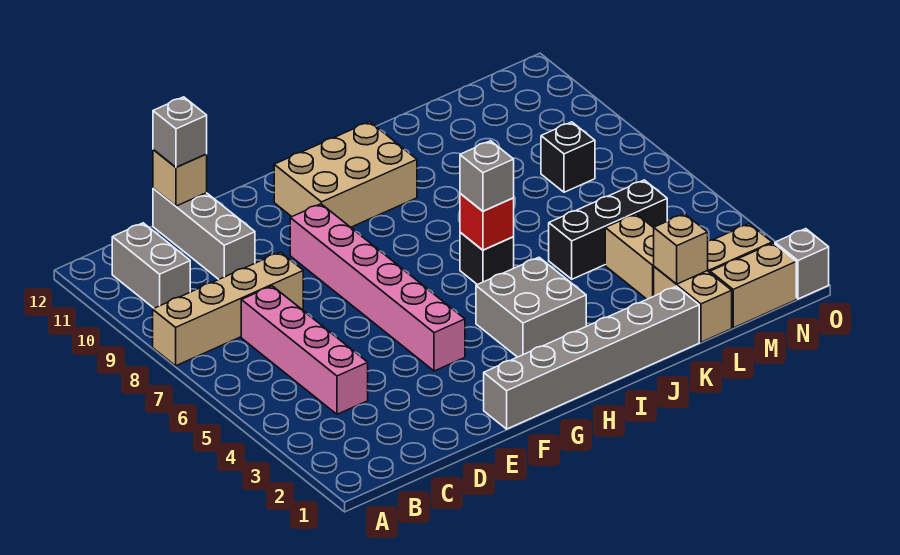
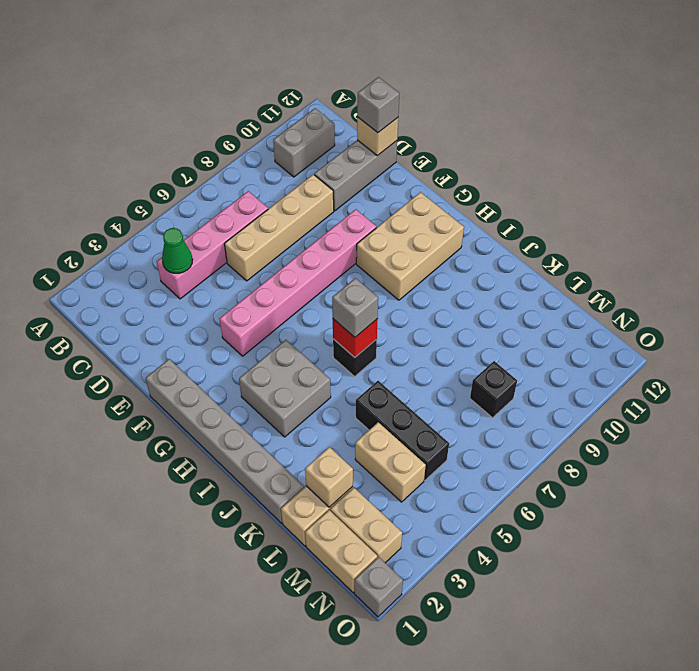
tan brick A8:D8 level 1 -> tan brick D6:D9 level 1
none -> green cone C4 level 2
tan brick G10:I11 level 1 -> tan brick G9:H11 level 1
tan brick L3:L4 level 1 -> tan brick L4:M4 level 1

